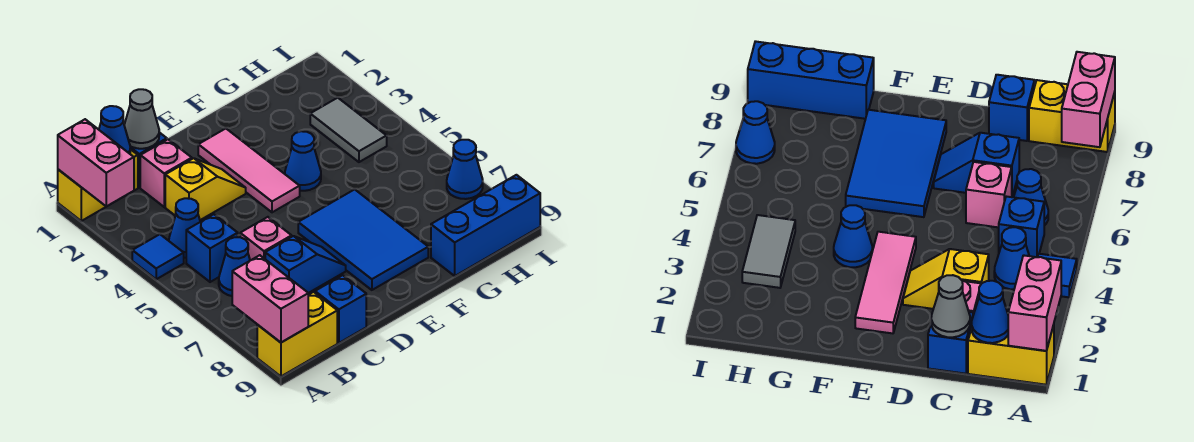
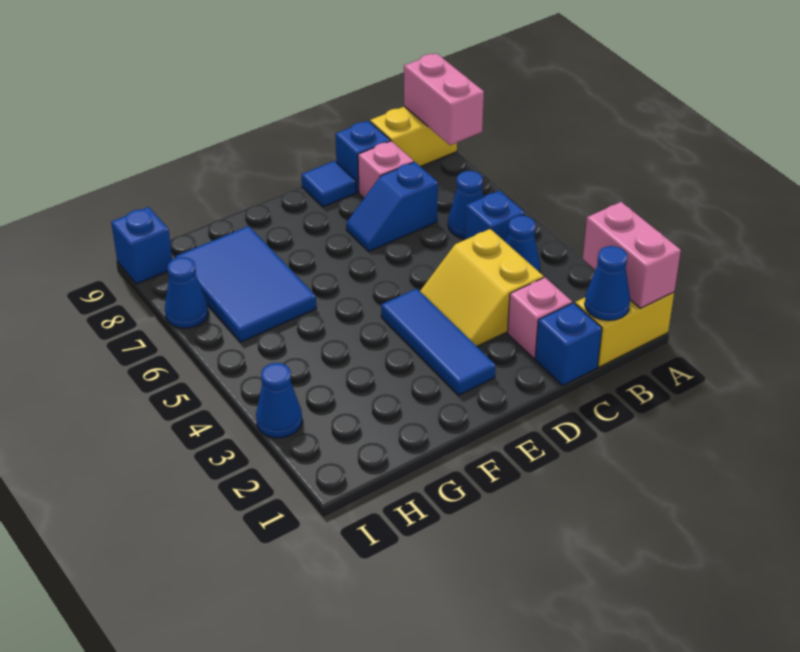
blue tile A4 level 1 -> blue tile D9 level 1
grey cone C1 level 2 -> none
yellow slope C3:D3 level 1 top C -> yellow slope C3:D4 level 1 top C
pink brick C6 level 1 -> pink brick C8 level 1
pink tile E2:E4 level 1 -> blue tile E2:E4 level 1
blue tile E6:F8 level 1 -> blue tile G6:H8 level 1
blue cone F4 level 1 -> blue cone I3 level 1
blue brick G9:I9 level 1 -> blue brick I9 level 1
grey tile H3:H4 level 1 -> none

